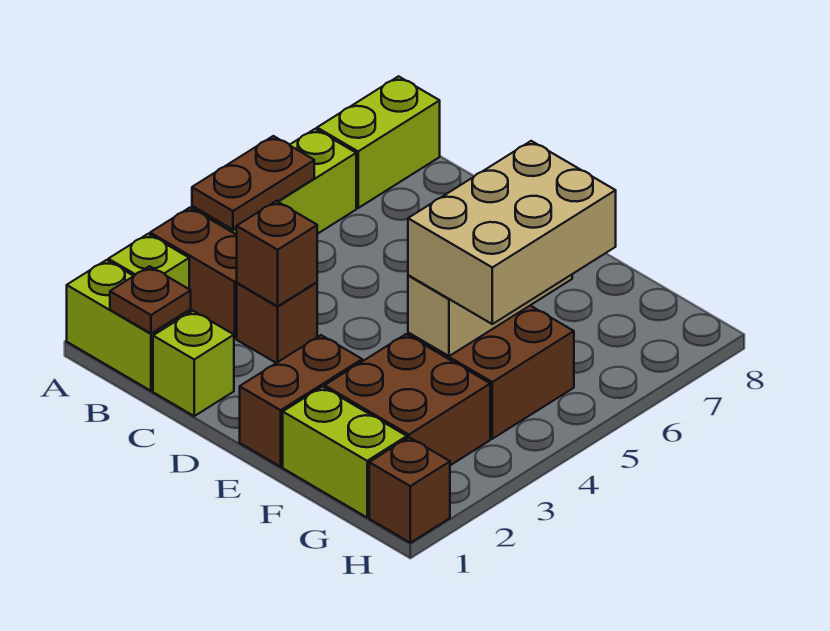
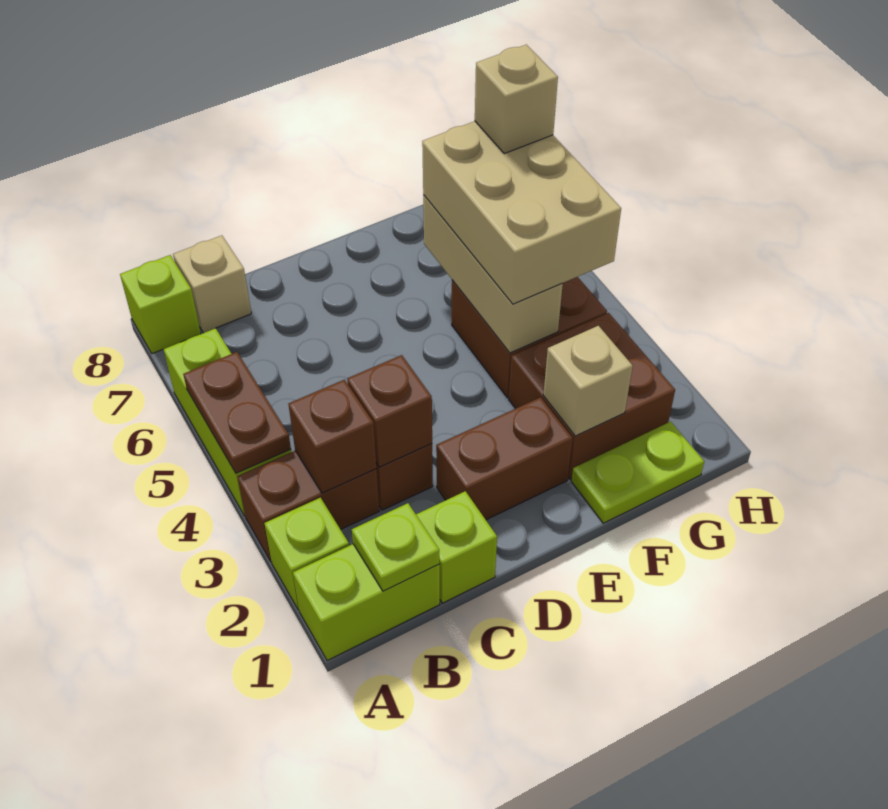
lime brick A7:A8 level 1 -> lime brick A8 level 1
brown plate B1 level 2 -> lime plate B1 level 2
none -> tan brick B8 level 1
brown brick E1:E2 level 1 -> brown brick D2:E2 level 1
lime brick F1:G1 level 1 -> lime plate F1:G1 level 1
none -> tan brick F2 level 2
none -> tan brick G6 level 4
brown brick H1 level 1 -> brown brick B3 level 2

